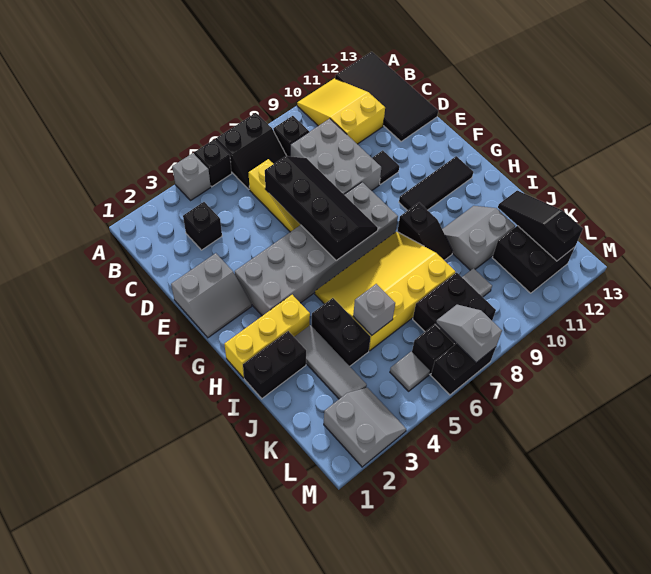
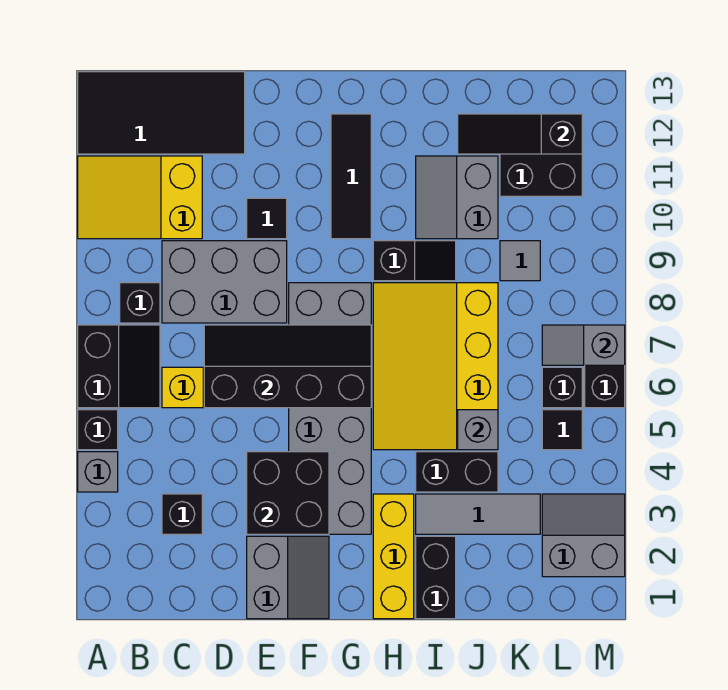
black brick K7:L8 level 1 -> black brick E3:F4 level 2
grey tile L5 level 1 -> black tile L5 level 1

